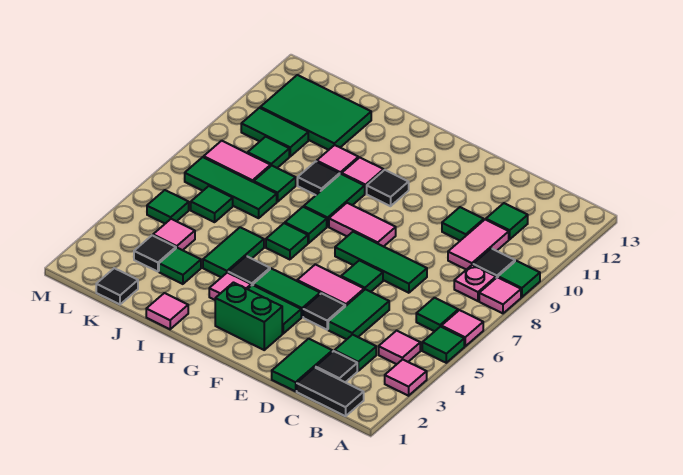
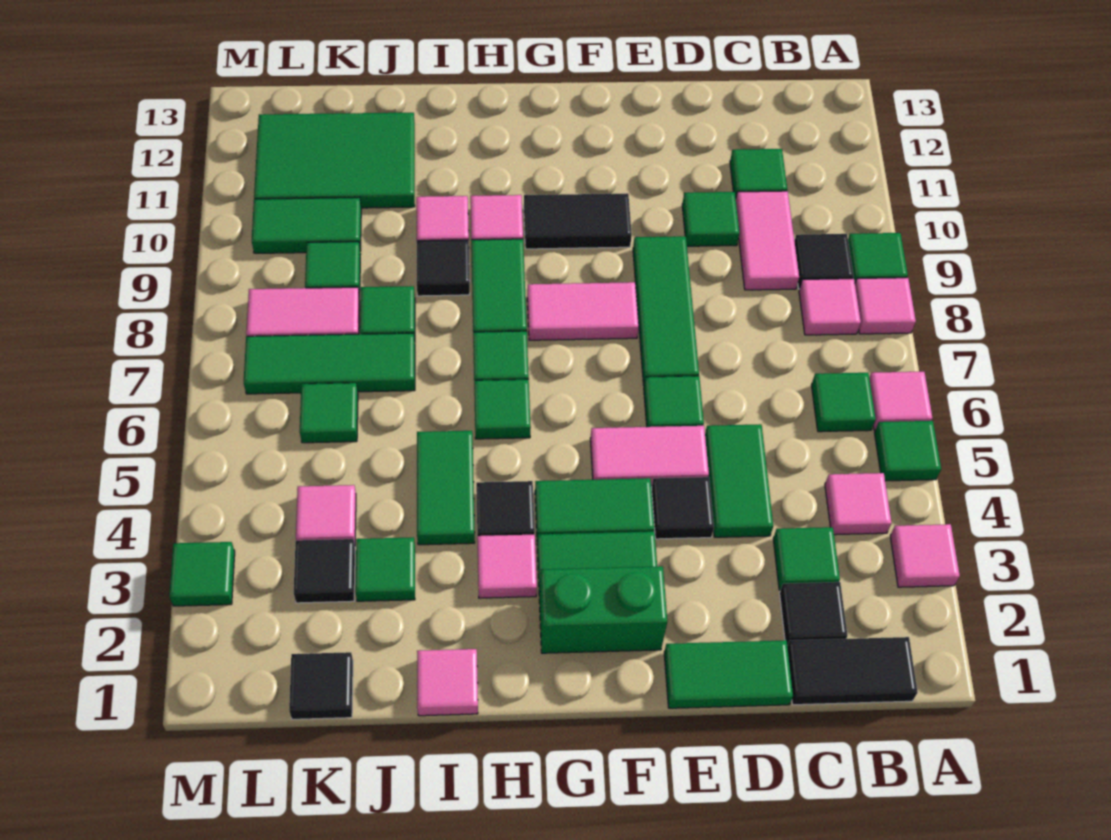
pink plate B8 level 1 -> pink tile B8 level 1
green tile D1:D2 level 1 -> green tile D1:E1 level 1
green tile D7:F7 level 1 -> green tile E7:E9 level 1
black tile G10 level 1 -> black tile F10:G10 level 1
green tile L5 level 1 -> green tile M3 level 1

